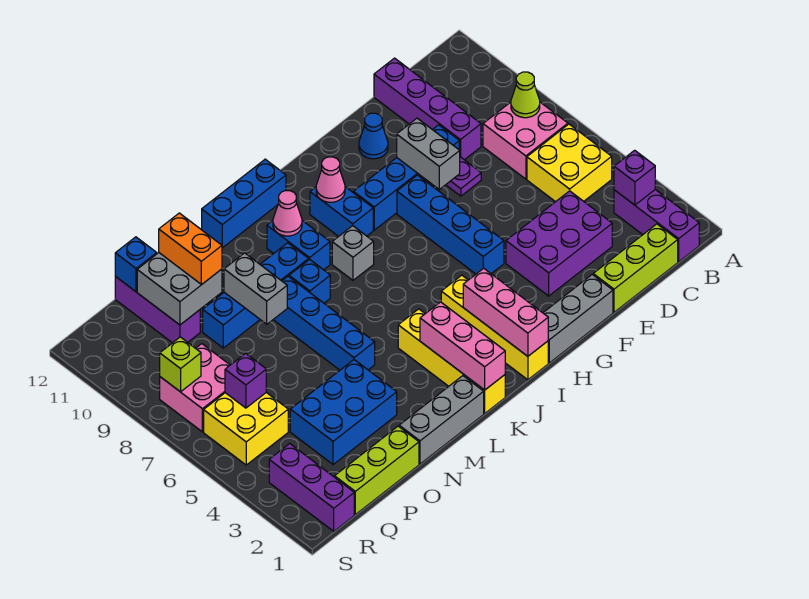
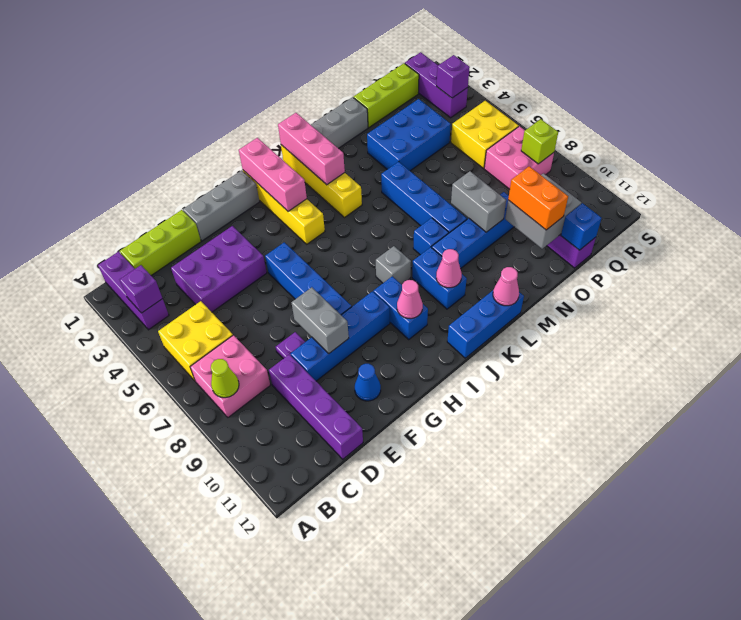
none -> pink cone L12 level 2
purple brick Q6 level 2 -> purple brick R3 level 2

